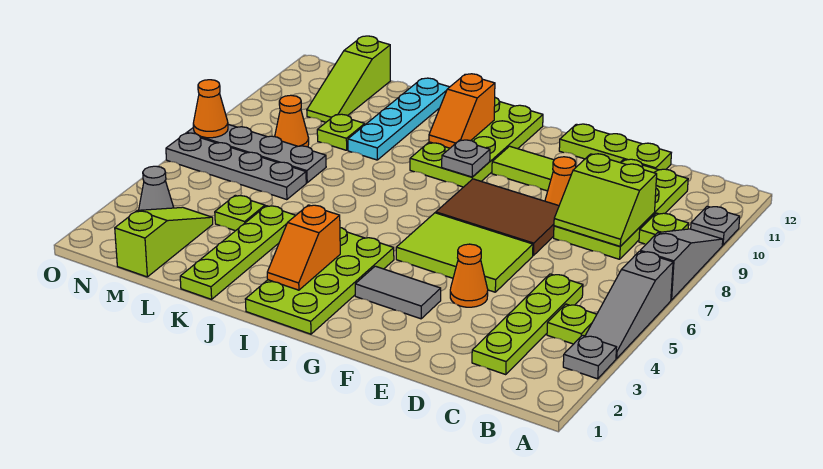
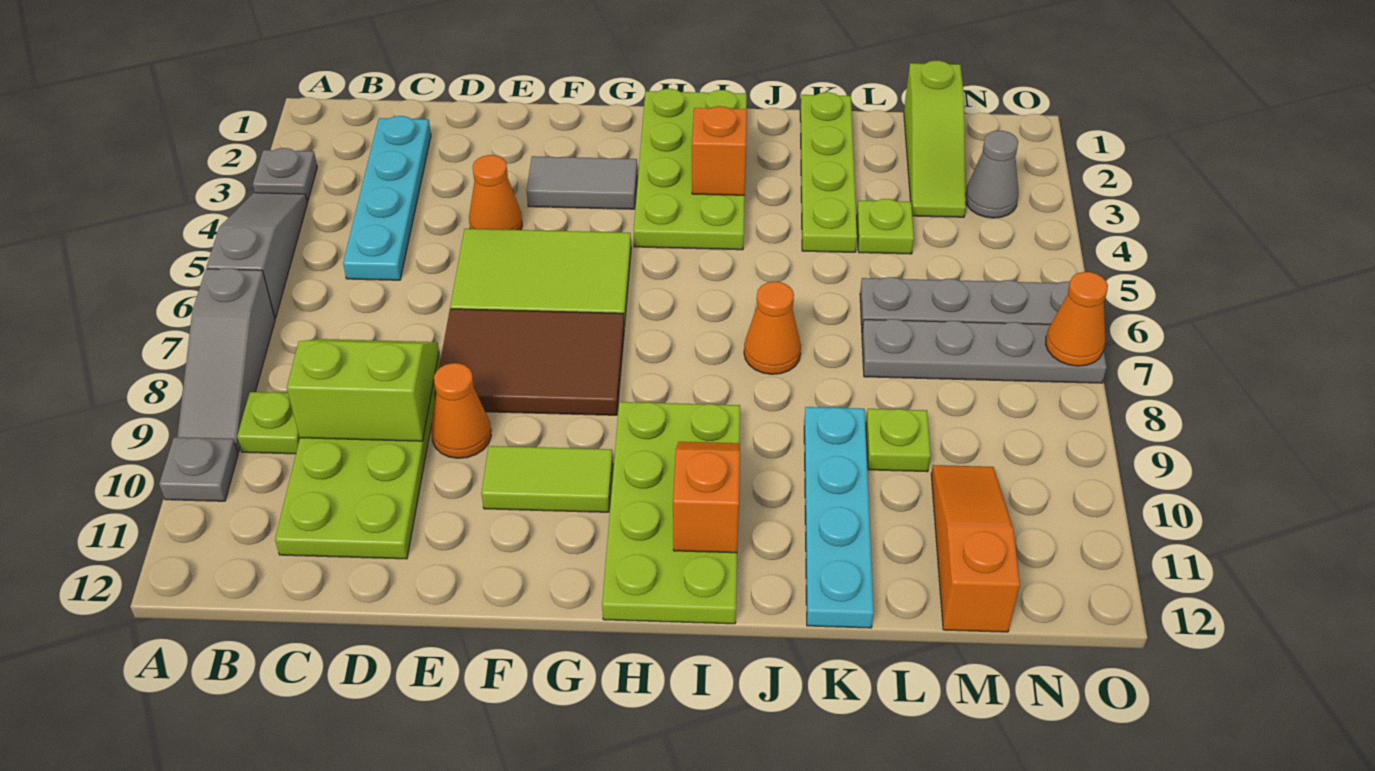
lime plate B4 level 1 -> none
lime plate C2:C5 level 1 -> cyan plate C2:C5 level 1
lime plate D12:F12 level 1 -> none
grey plate H9 level 2 -> none
orange cone M8 level 1 -> orange cone J7 level 1
lime slope M10:M12 level 1 top 12 -> orange slope M10:M12 level 1 top 12

